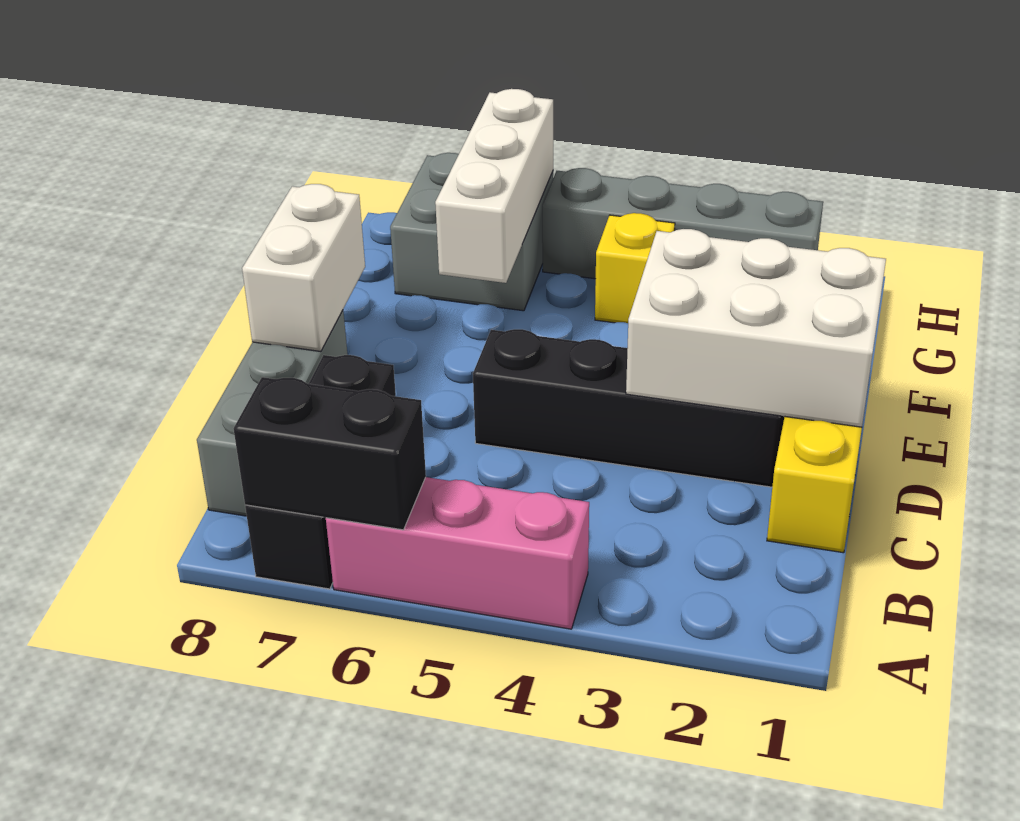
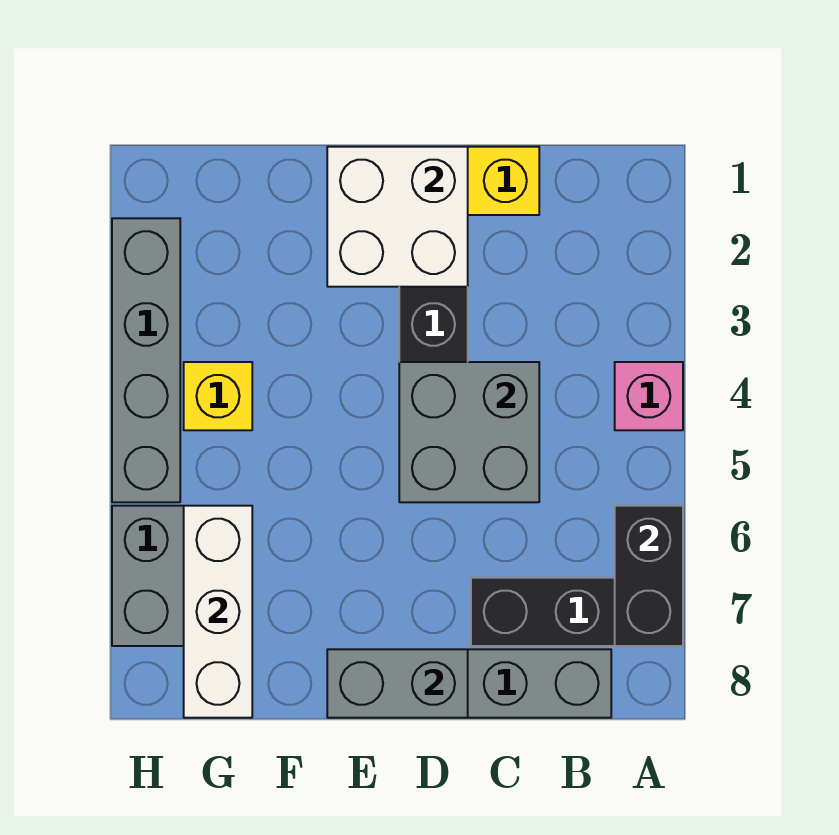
pink brick A4:A6 level 1 -> pink brick A4 level 1
none -> grey brick C4:D5 level 2
white brick D1:E3 level 2 -> white brick D1:E2 level 2
white brick D8:E8 level 2 -> grey brick D8:E8 level 2
white brick F6:H6 level 2 -> white brick G6:G8 level 2

